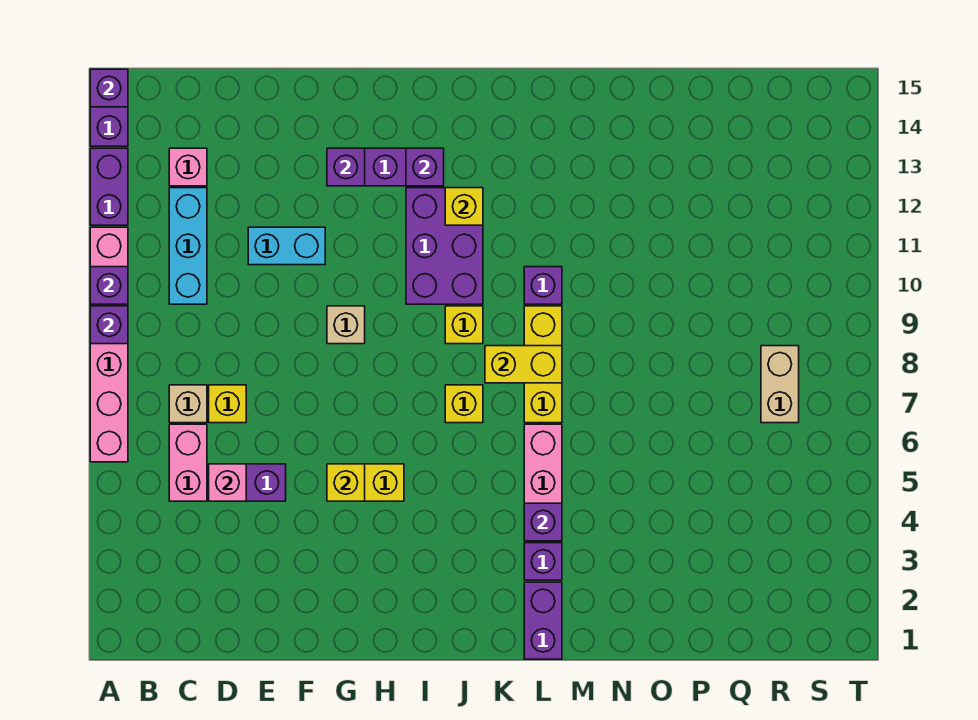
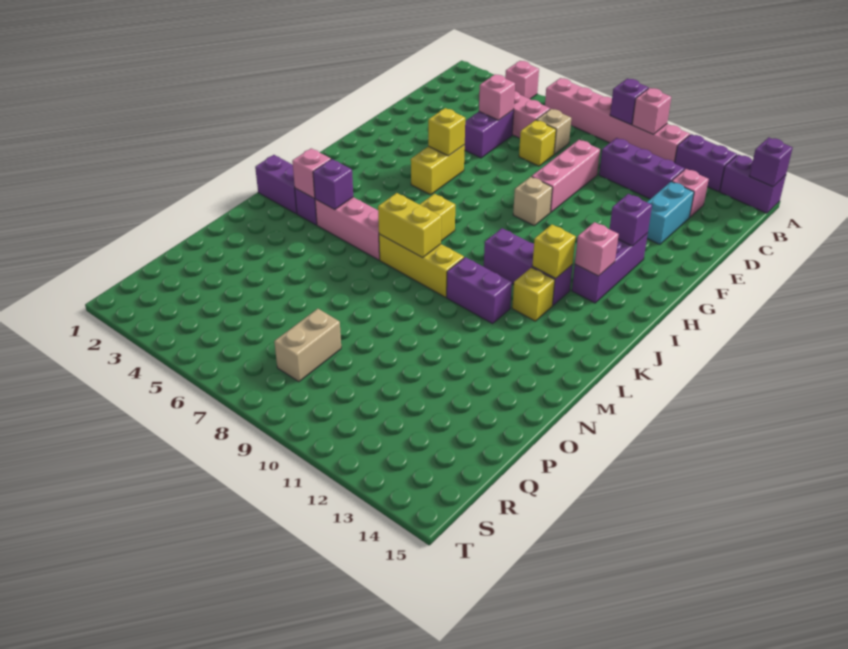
none -> pink brick A4 level 1
purple brick A10 level 2 -> pink brick A10 level 2
cyan brick C10:C12 level 1 -> purple brick C10:C12 level 1
none -> pink brick D9:F9 level 1
cyan brick E11:F11 level 1 -> cyan brick D13:E13 level 1
purple brick I10:J12 level 1 -> purple brick J10:J12 level 1
purple brick I13 level 2 -> pink brick I13 level 2
yellow brick J9 level 1 -> yellow brick K12 level 1
yellow brick K8:L8 level 2 -> yellow brick L7:L8 level 2
none -> pink brick L3 level 2
purple brick L10 level 1 -> purple brick L10:L11 level 1
tan brick R7:R8 level 1 -> tan brick Q8:R8 level 1

